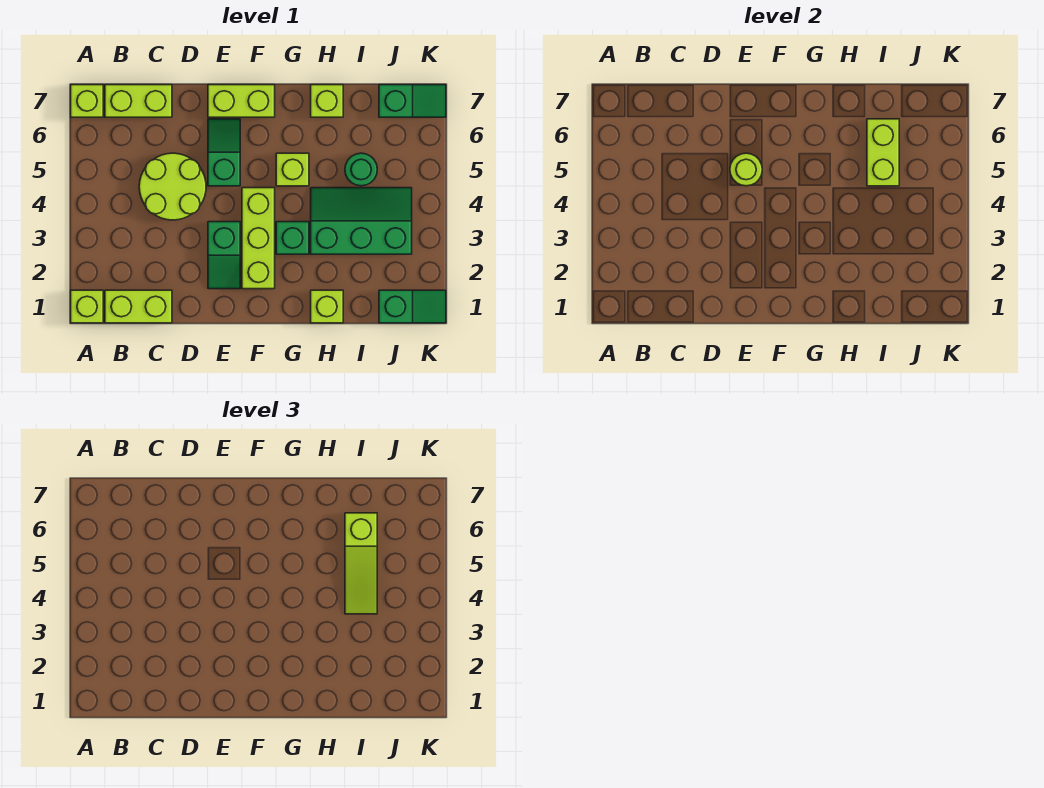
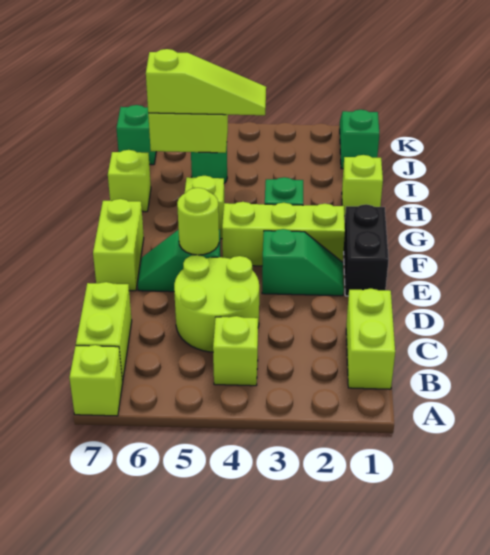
lime brick A1 level 1 -> lime brick B4 level 1
none -> black brick E1:F1 level 1
green slope H3:J4 level 1 top 3 -> none

